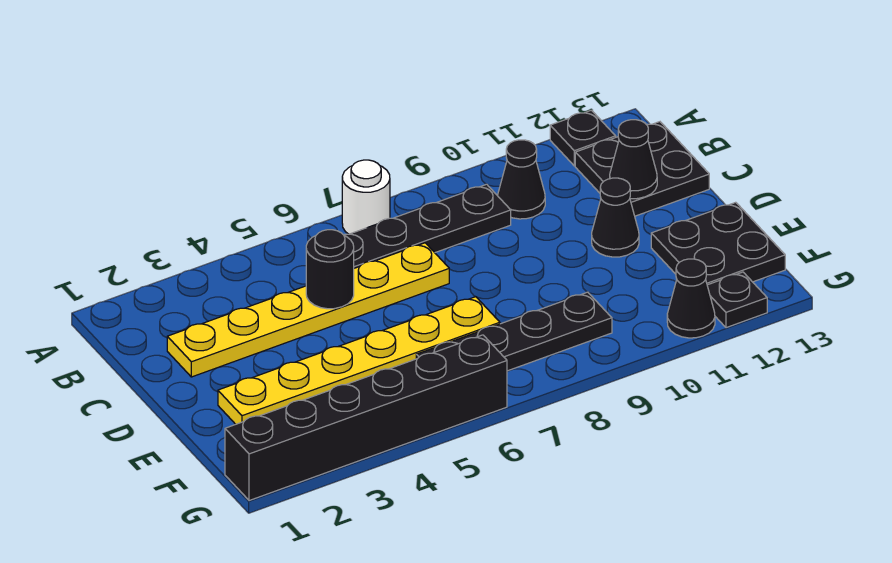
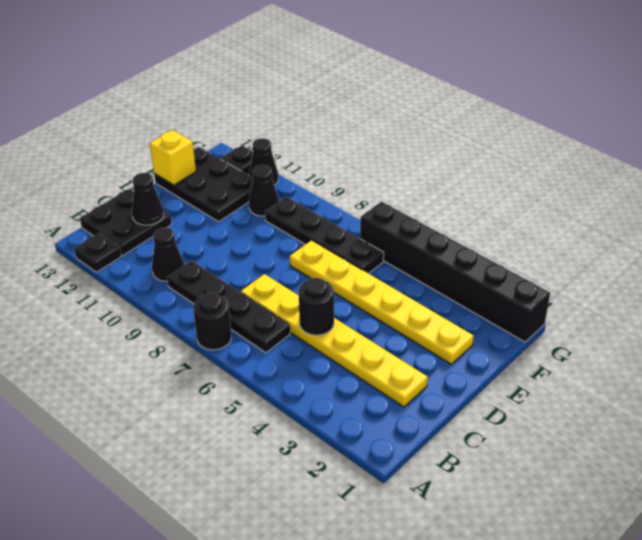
white round brick A7 level 1 -> black round brick A7 level 1
black cone D11 level 1 -> black cone F10 level 1
black plate E12:F13 level 1 -> black plate E11:F13 level 1
none -> yellow brick E13 level 2

